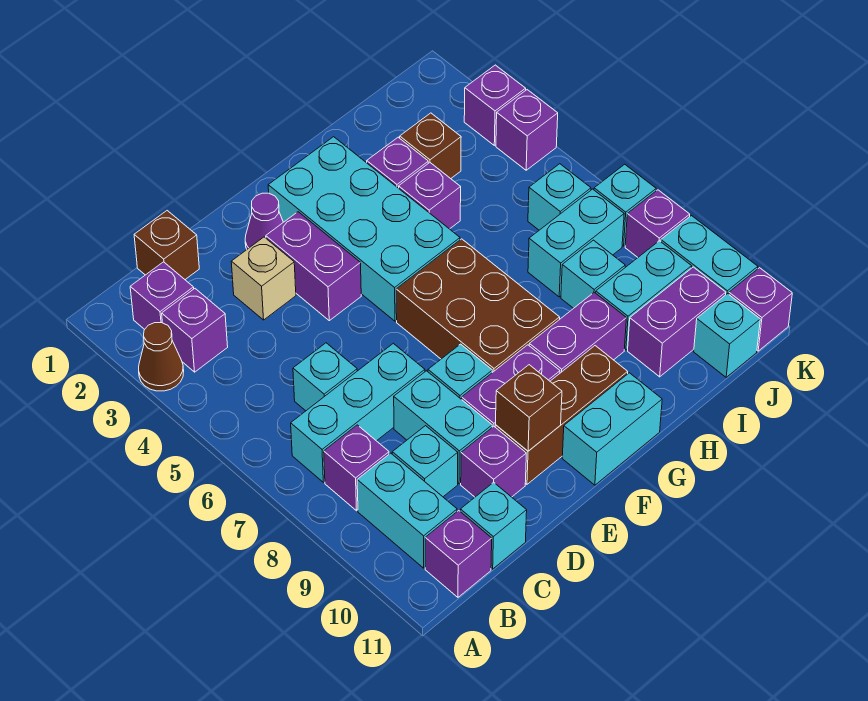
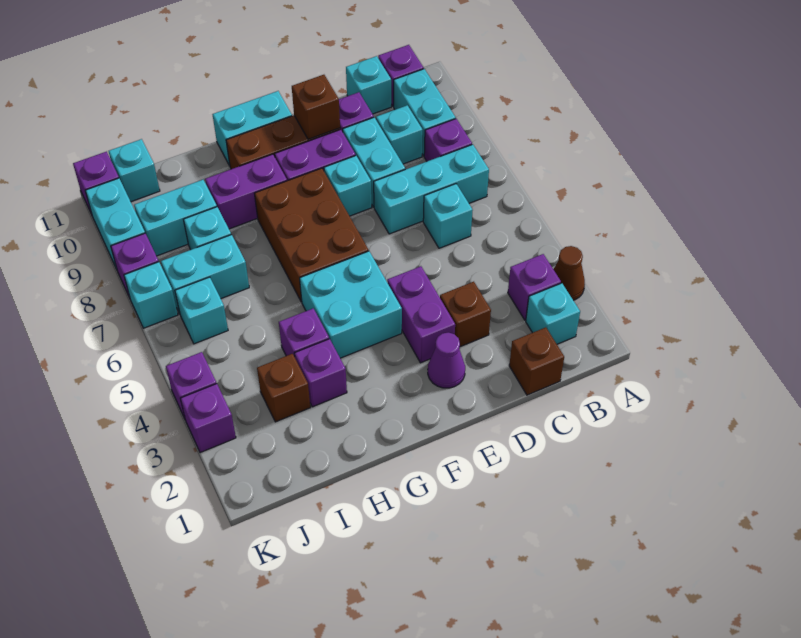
purple brick B2 level 1 -> cyan brick B2 level 1
tan brick D3 level 1 -> brown brick D3 level 1
cyan brick F2:G5 level 1 -> cyan brick F4:G5 level 1
purple brick I10:J10 level 1 -> none

